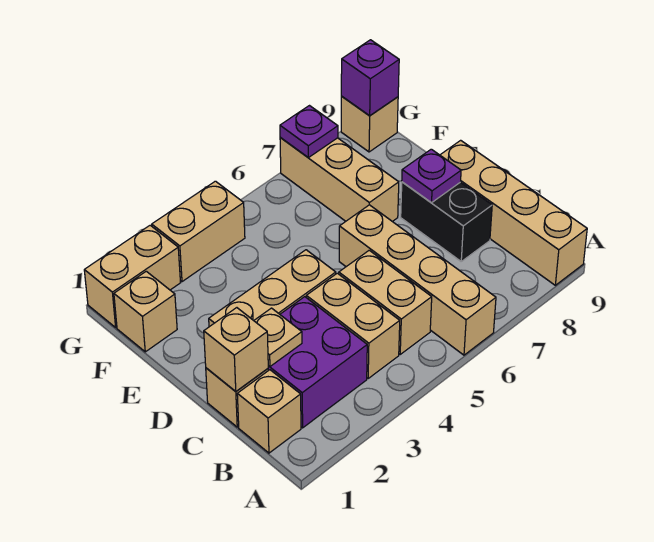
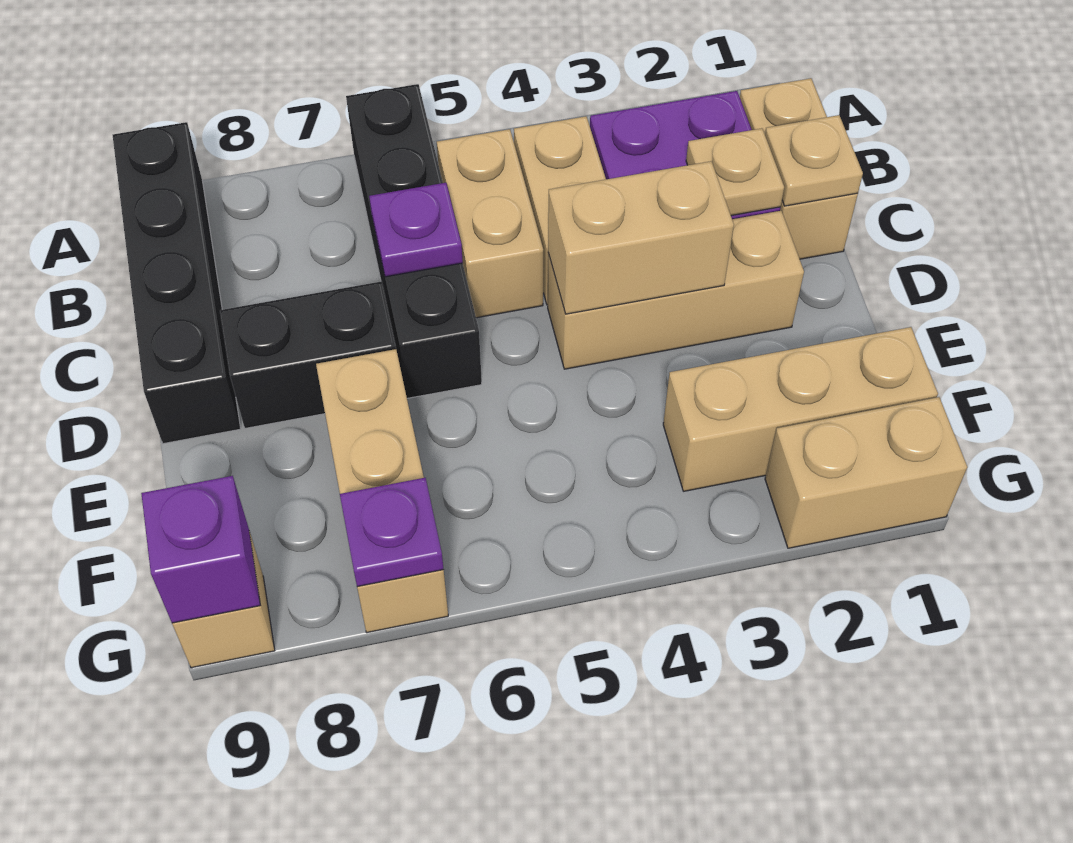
tan brick A6:D6 level 1 -> black brick A6:D6 level 1
tan brick A9:D9 level 1 -> black brick A9:D9 level 1
tan brick C1 level 2 -> tan plate C1 level 2
black brick C8:D8 level 1 -> black brick D7:D8 level 1
purple plate D8 level 2 -> purple plate C6 level 2
tan brick F1 level 1 -> tan brick F1:F3 level 1
tan brick G3:G4 level 1 -> tan brick D3:D4 level 2

